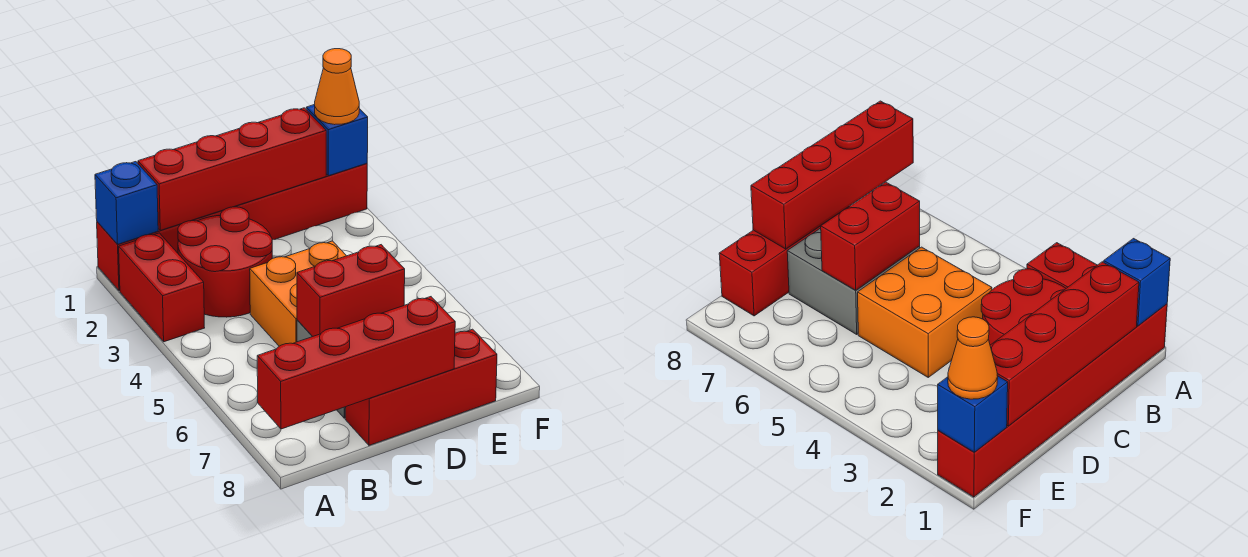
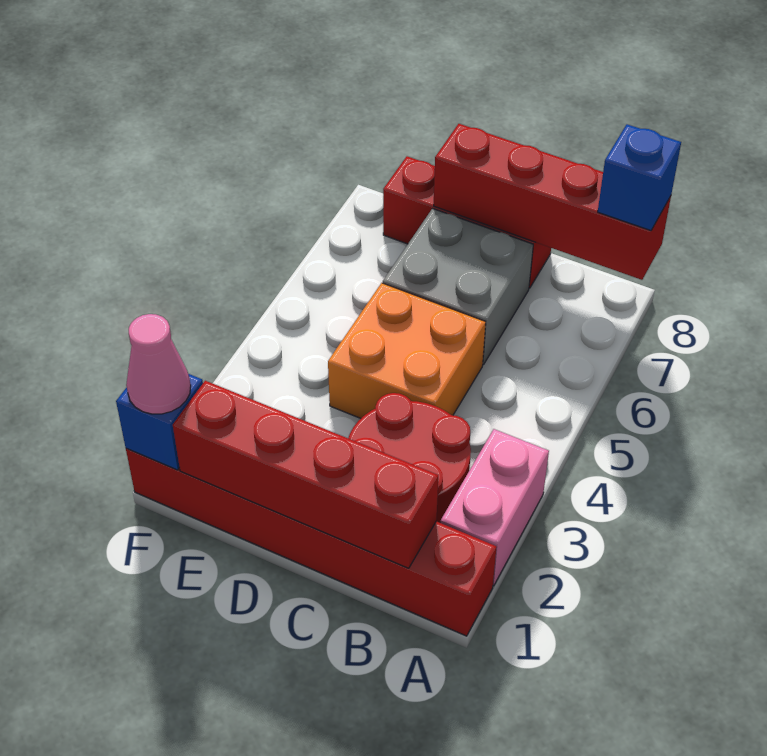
blue brick A1 level 2 -> blue brick A8 level 3
red brick A2:A3 level 1 -> pink brick A2:A3 level 1
red brick C6:D6 level 2 -> none
orange cone F1 level 3 -> pink cone F1 level 3

